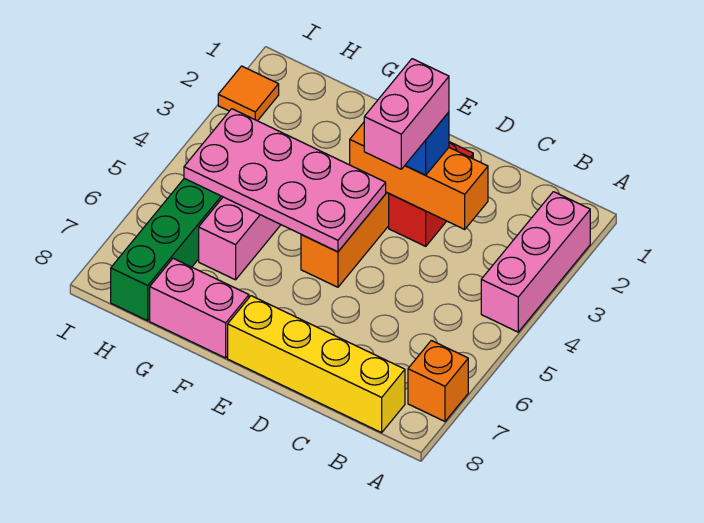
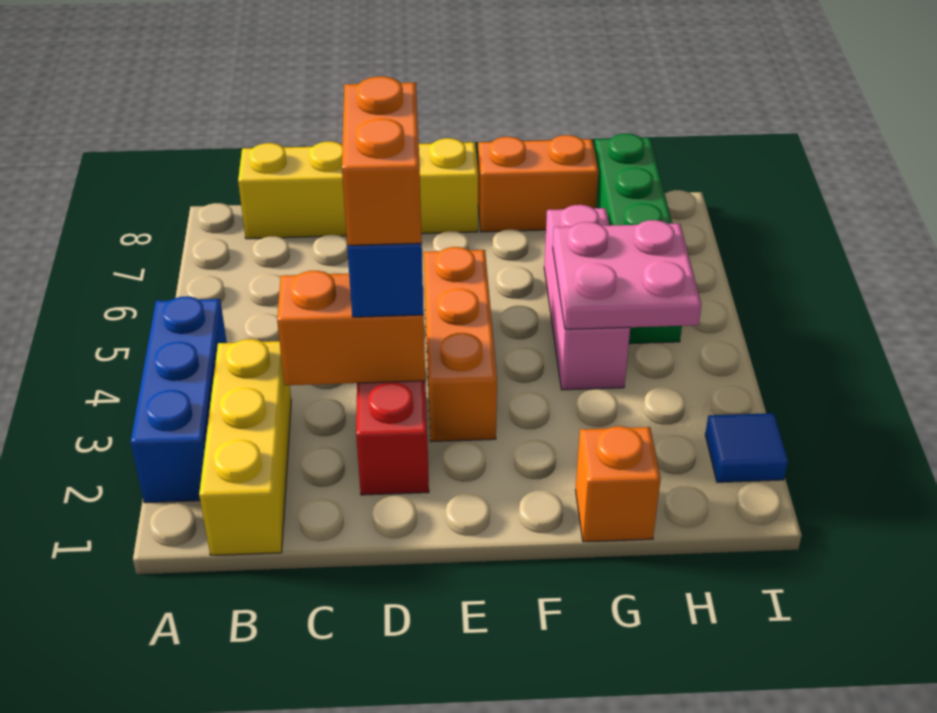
pink brick A2:A4 level 1 -> blue brick A2:A4 level 1
orange brick A7 level 1 -> orange brick G1 level 1
none -> yellow brick B1:B3 level 1
orange brick C3:E3 level 2 -> orange brick C3:D3 level 2
pink brick D3:D4 level 4 -> orange brick D3:D4 level 4
pink plate E4:H5 level 2 -> pink plate G4:H5 level 2
pink brick F8:G8 level 1 -> orange brick F8:G8 level 1
orange tile I2 level 1 -> blue tile I2 level 1

